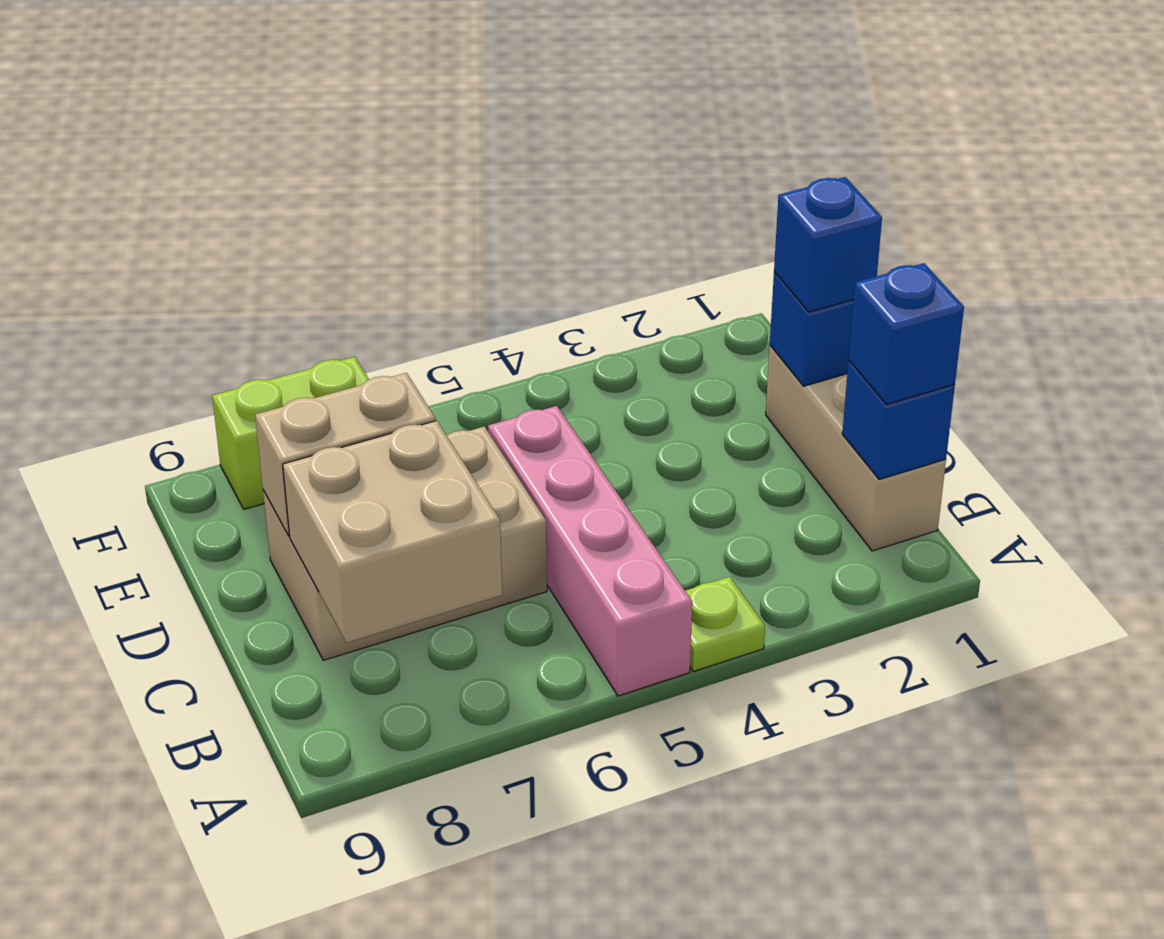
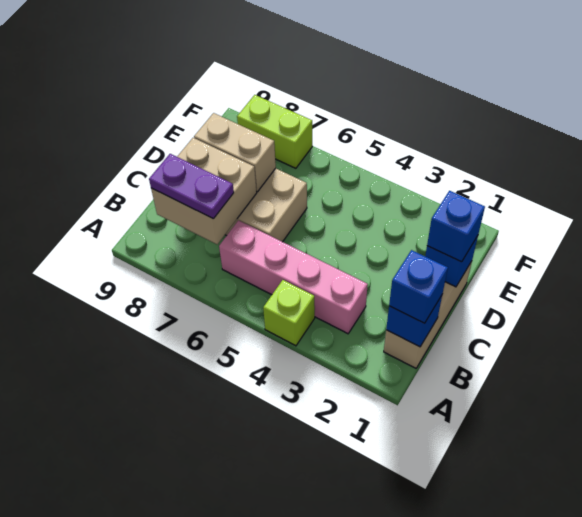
lime plate A4 level 1 -> lime brick A4 level 1
pink brick A5:D5 level 1 -> pink brick B3:B6 level 1
none -> purple plate B7:B8 level 3

